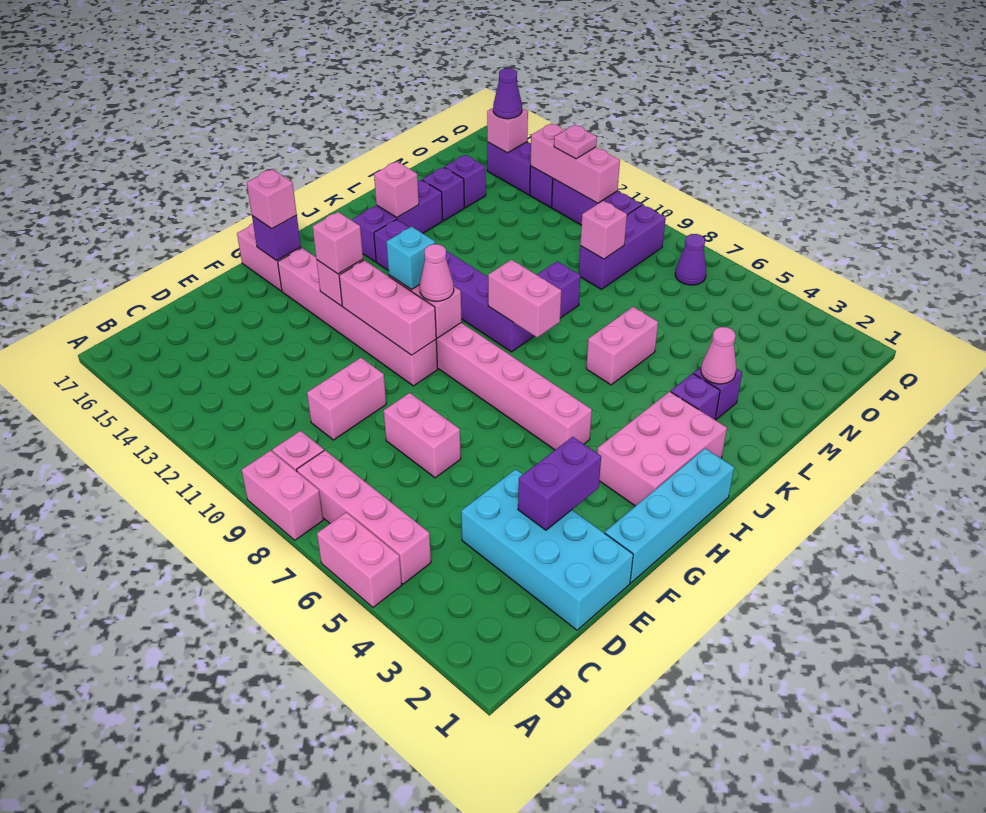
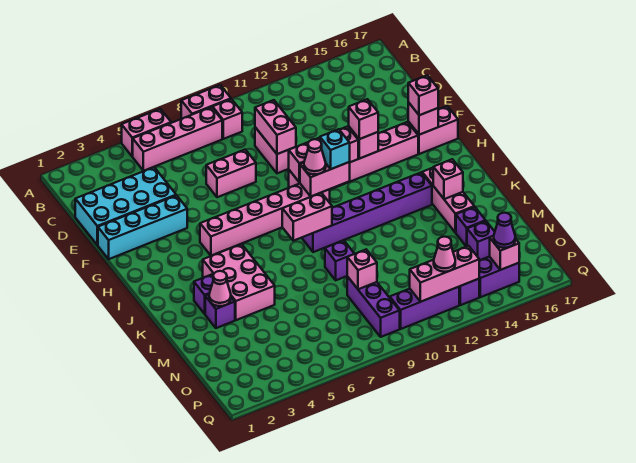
purple brick E3:F3 level 2 -> none
cyan brick F1:I1 level 1 -> cyan brick F1:F4 level 1
purple brick G16 level 2 -> pink brick G16 level 2
pink brick H2:J3 level 1 -> pink brick J4:L5 level 1
purple brick J15:L15 level 1 -> pink brick J15:L15 level 1
pink brick K6:L6 level 1 -> pink brick D10:E10 level 2
purple cone P7 level 1 -> none
pink plate P12 level 3 -> pink cone P12 level 3

